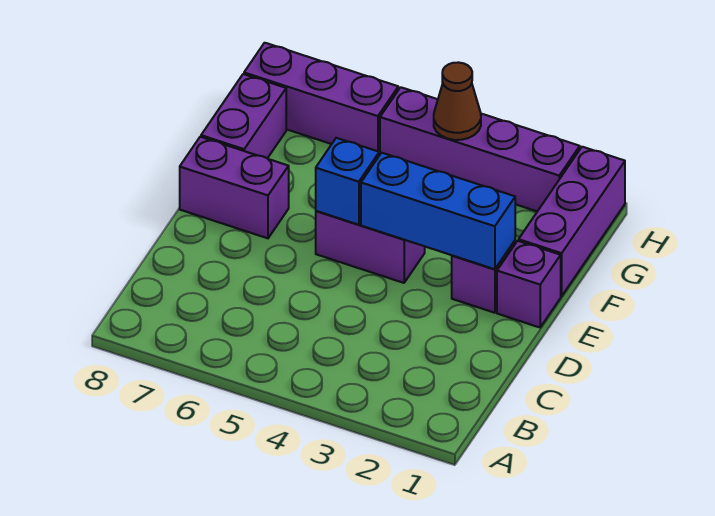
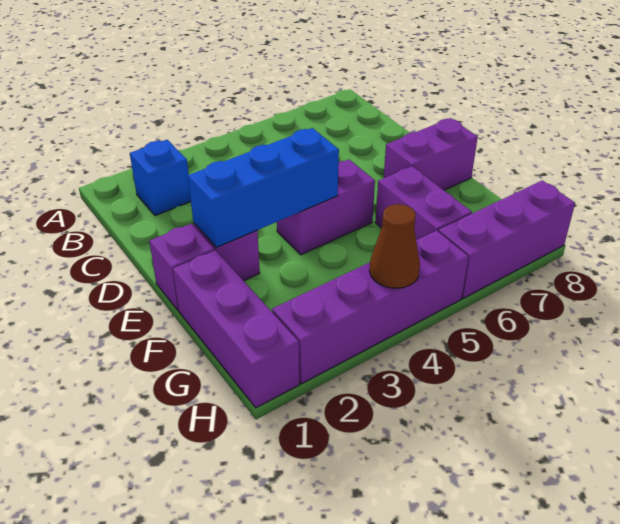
blue brick E5 level 2 -> blue brick B2 level 1
purple brick F8:G8 level 1 -> purple brick F6:G6 level 1

